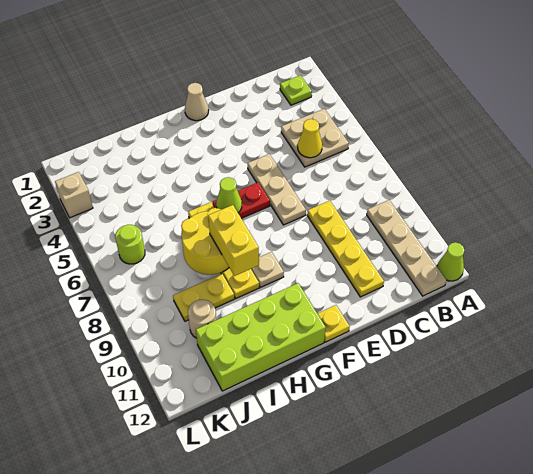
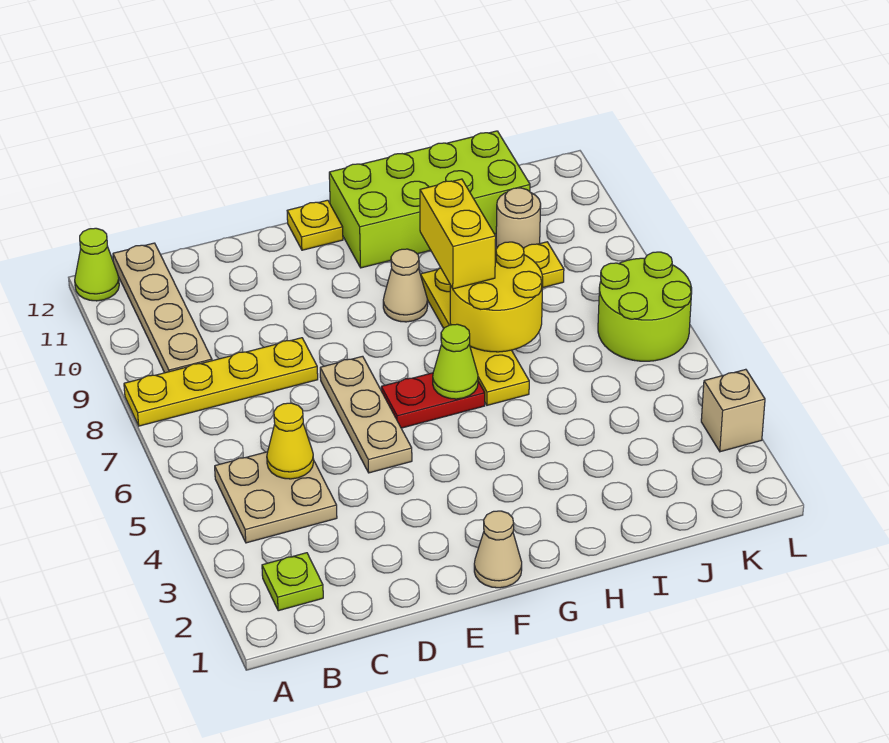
yellow plate D8:D11 level 1 -> yellow plate A8:D8 level 1
tan plate G9 level 1 -> tan cone G9 level 1
lime round brick K6 level 1 -> lime round brick K6:L7 level 1

